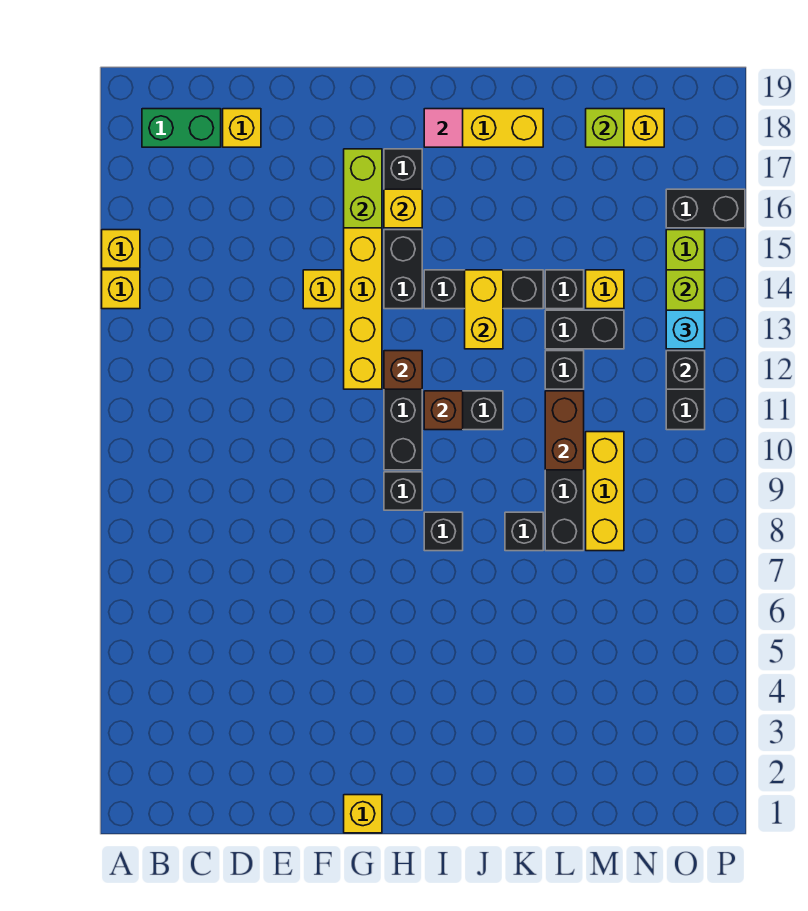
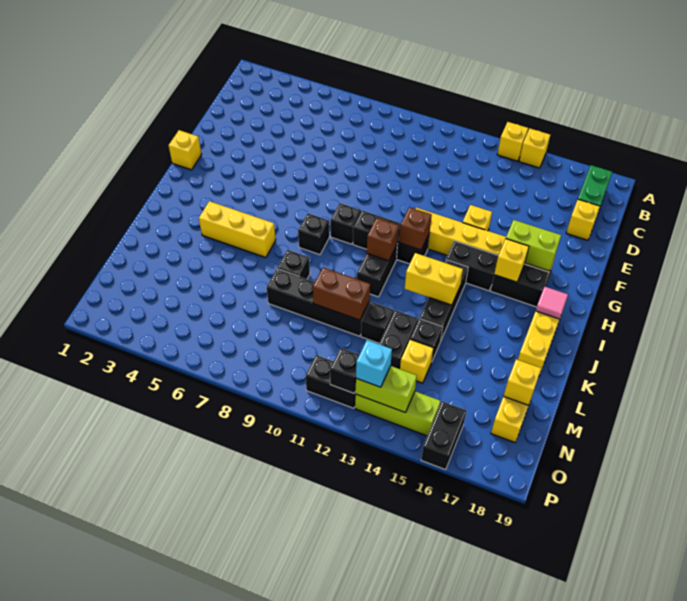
yellow brick M8:M10 level 1 -> yellow brick J4:J6 level 1
lime brick M18 level 2 -> yellow brick M18 level 2

